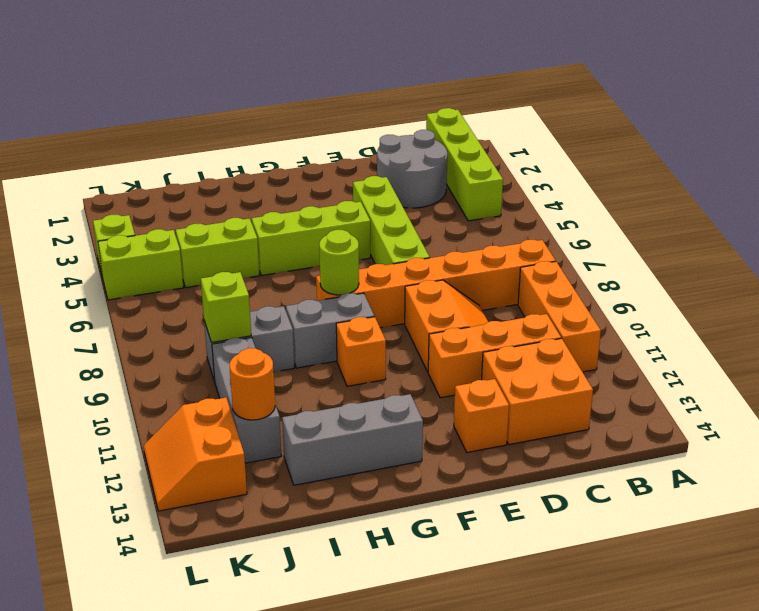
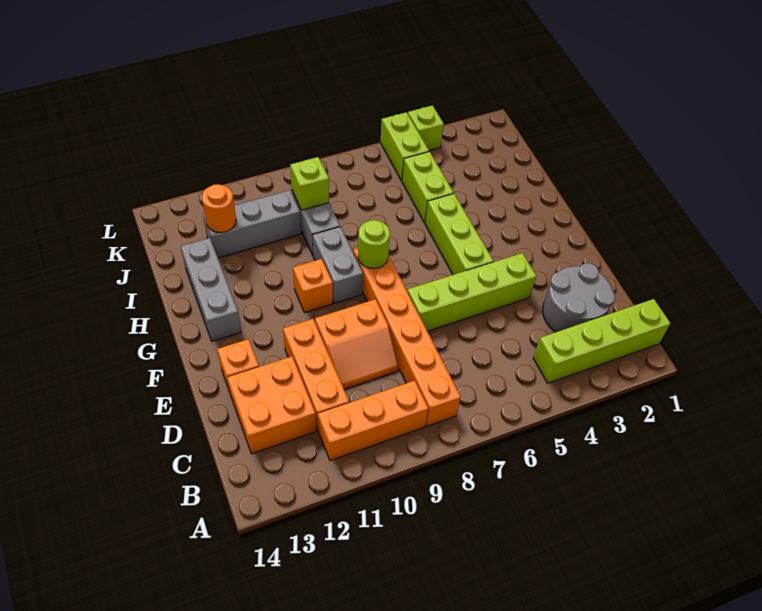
orange slope K12:L13 level 1 top K -> none

